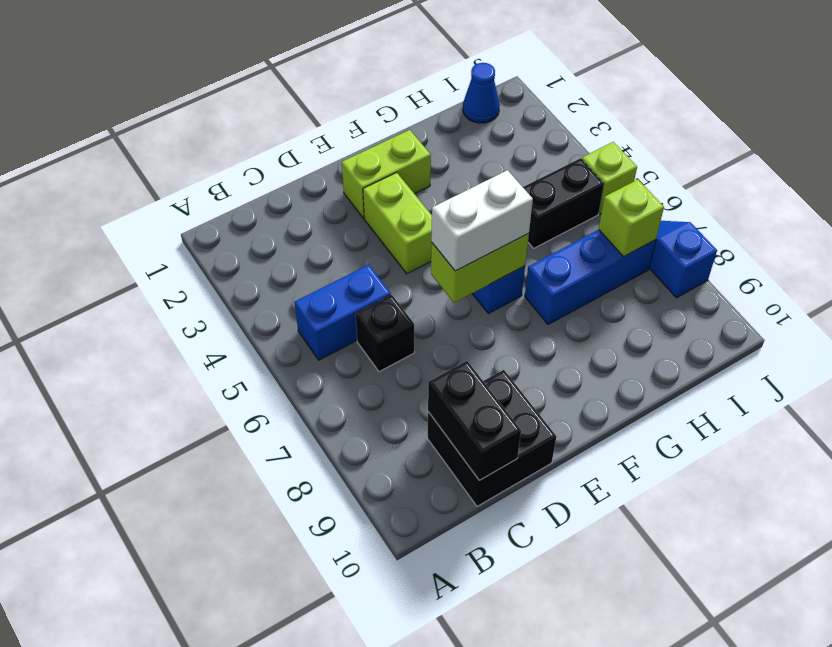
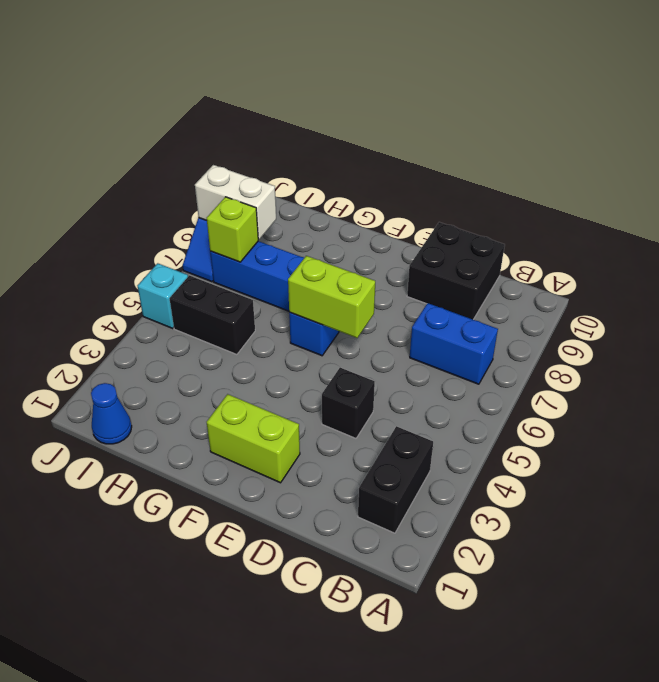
blue brick B5:C5 level 1 -> blue brick B7:C7 level 1
black brick C6 level 1 -> black brick D4 level 1
black brick C9:C10 level 2 -> black brick B2:B3 level 1
lime brick E3:E4 level 1 -> none
white brick E6:F6 level 3 -> white brick I8:J8 level 2
lime brick J5 level 1 -> cyan brick J5 level 1

